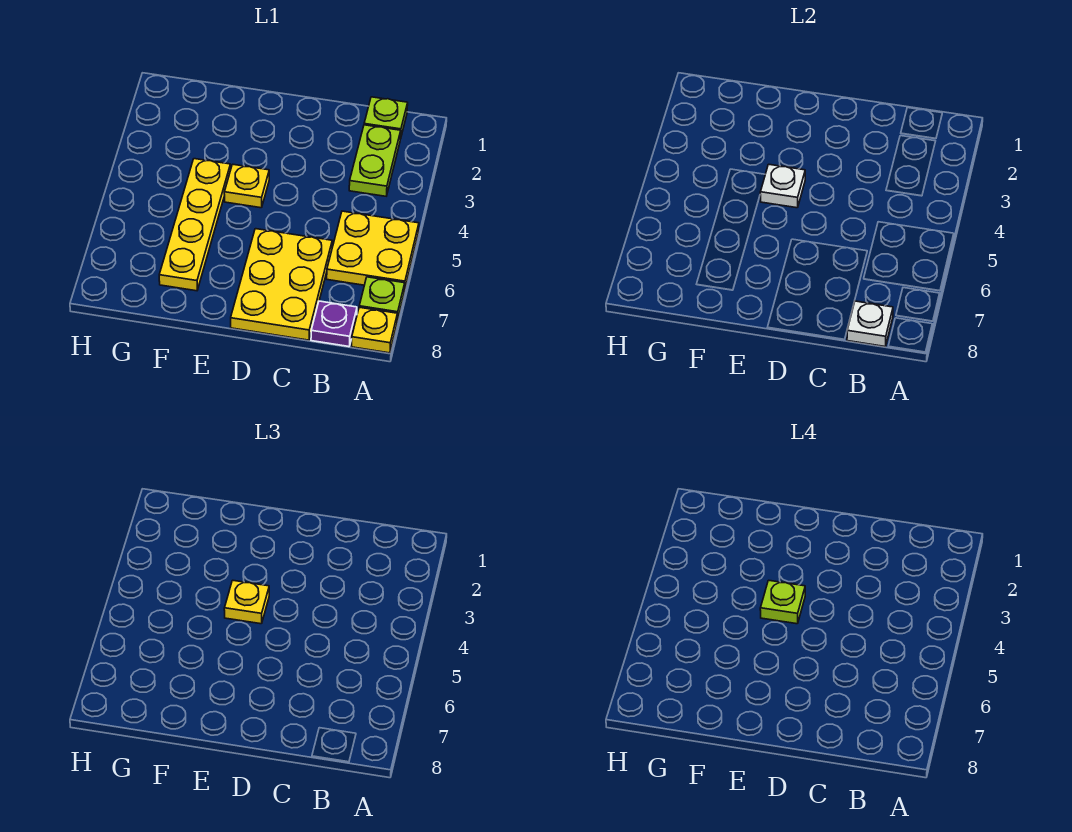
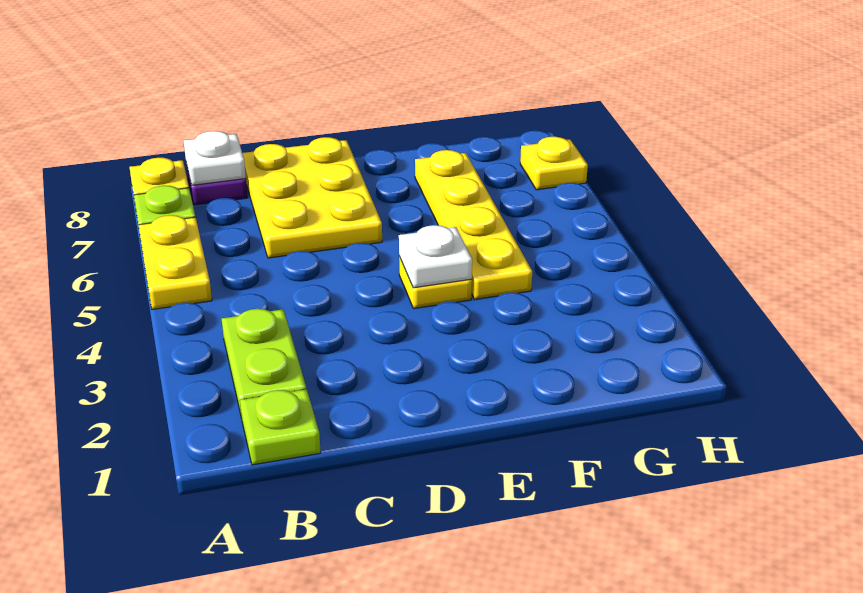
yellow plate A5:B6 level 1 -> yellow plate A5:A6 level 1
yellow plate E4 level 3 -> yellow plate H7 level 1
lime plate E4 level 4 -> none

